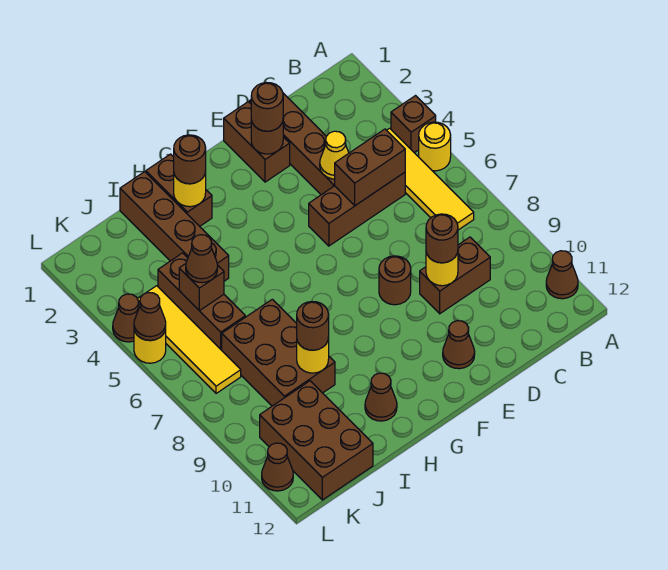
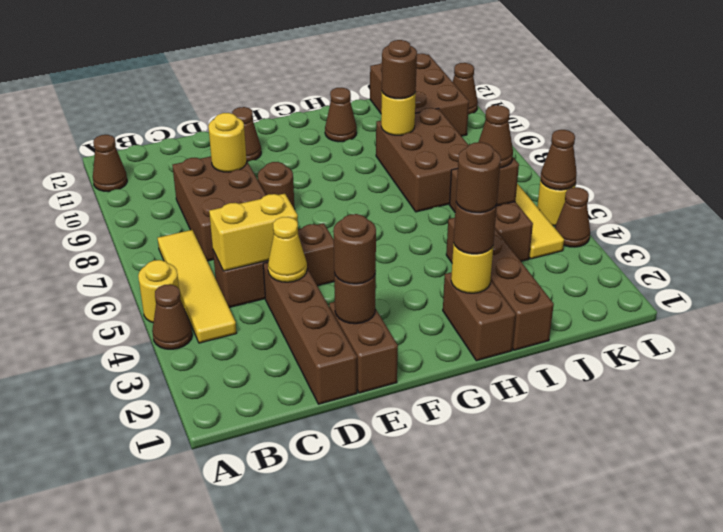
brown brick A4 level 1 -> brown cone A4 level 1
brown brick C5:D5 level 2 -> yellow brick C5:D5 level 2
brown brick C9:D9 level 1 -> brown brick C7:D9 level 1
brown round brick D9 level 3 -> brown round brick H2 level 4

